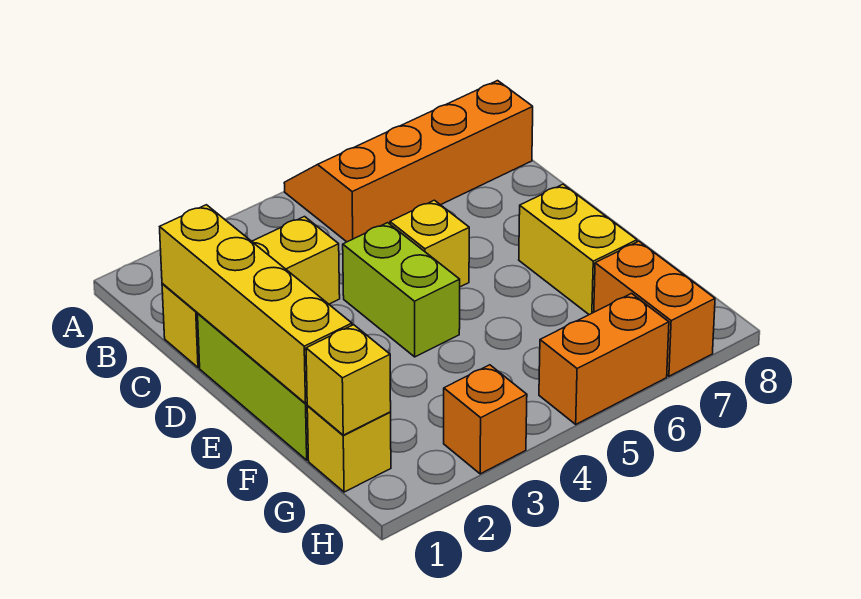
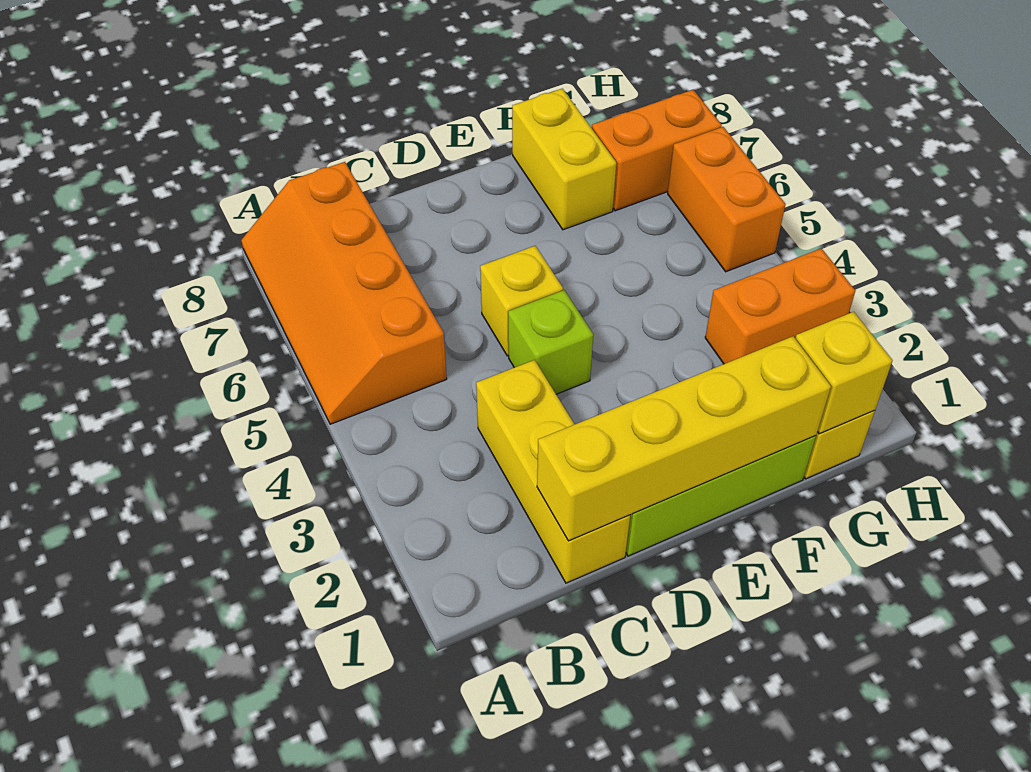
lime brick D4:E4 level 1 -> lime brick D4 level 1
yellow brick E7:F7 level 1 -> yellow brick F7:F8 level 1
orange brick H3 level 1 -> orange brick G3:H3 level 1

